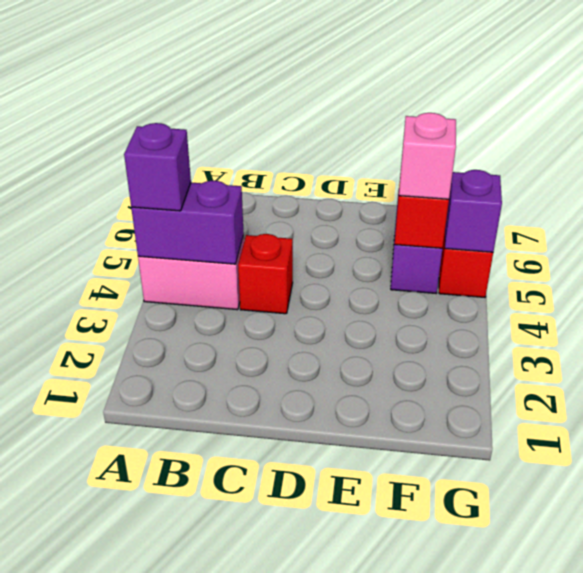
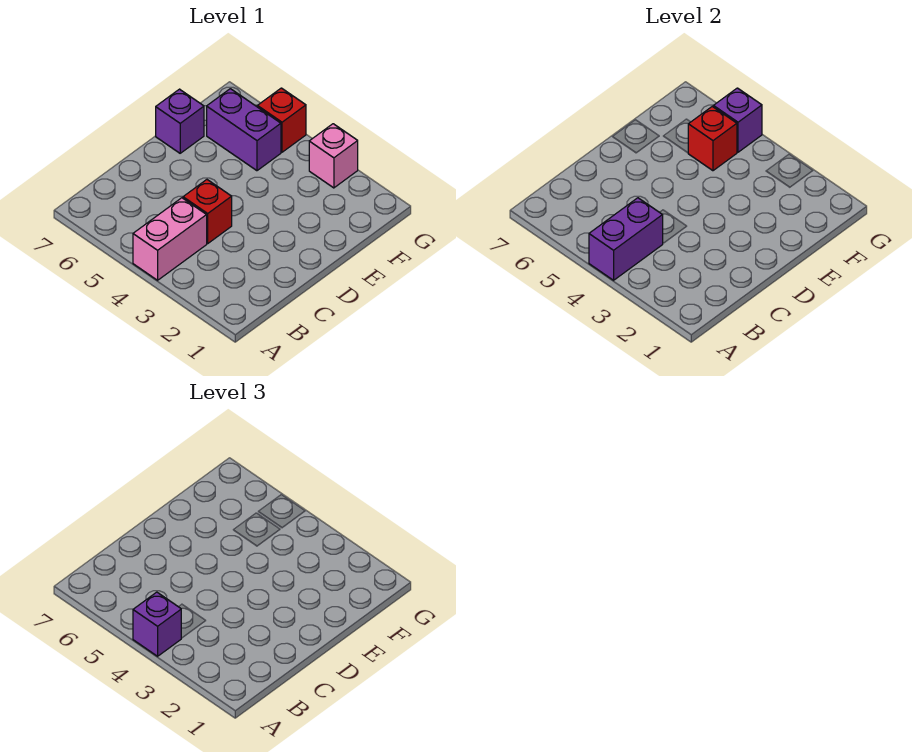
none -> purple brick E7 level 1
pink brick F5 level 3 -> pink brick G3 level 1

